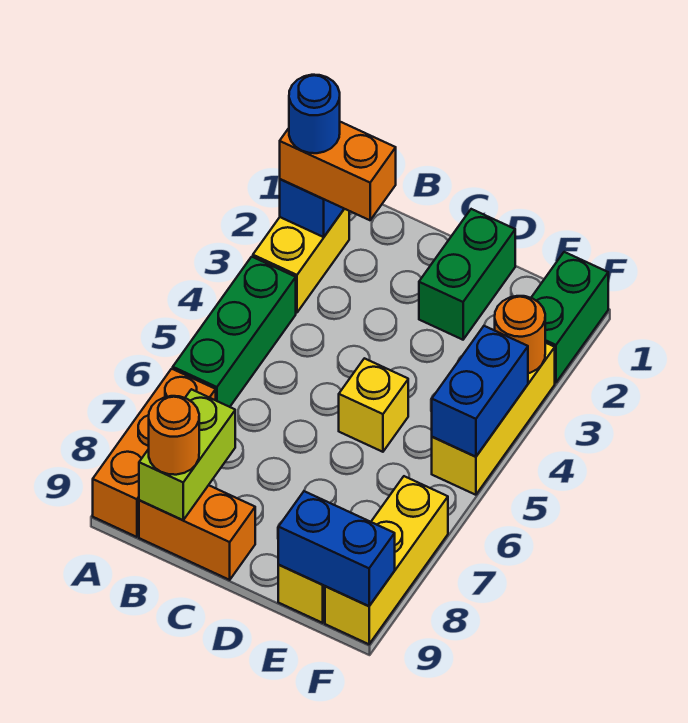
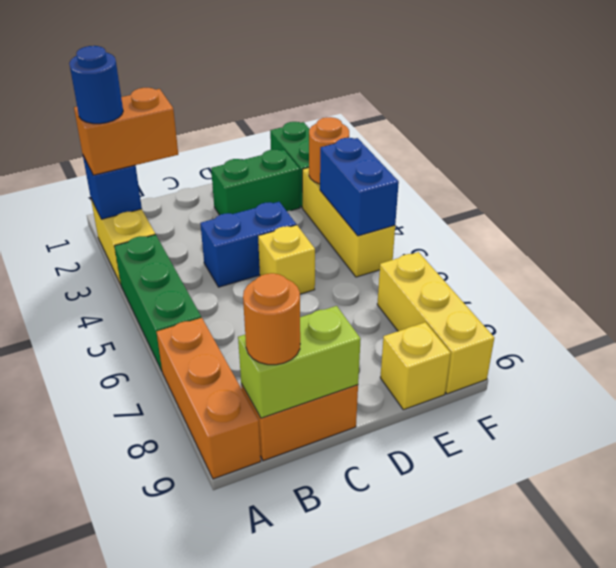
lime brick B8:B9 level 2 -> lime brick B9:C9 level 2
green brick D1:D2 level 1 -> green brick D2:E2 level 1
blue brick E9:F9 level 2 -> blue brick C4:D4 level 1

